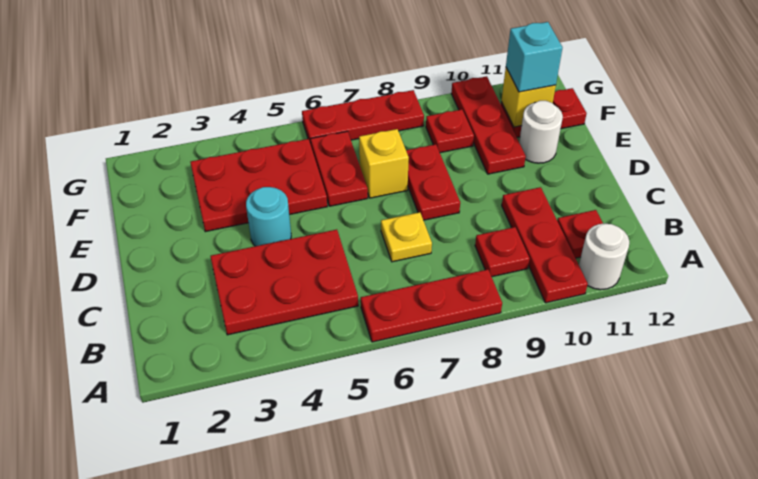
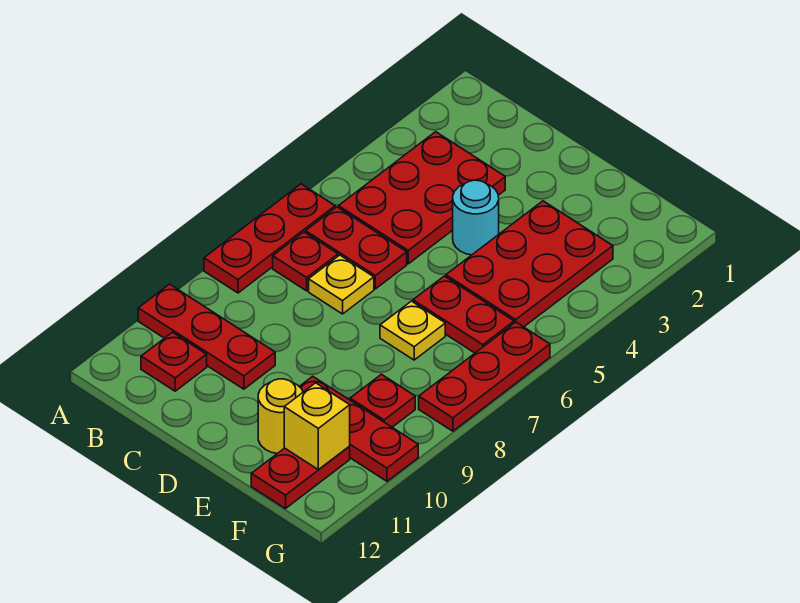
white round brick A11 level 1 -> none
red plate B9 level 1 -> red plate B7 level 1
red plate D8:E8 level 1 -> red plate B6:C6 level 1
yellow brick E7 level 1 -> yellow plate E7 level 1
white round brick E11 level 1 -> yellow round brick E11 level 1
cyan brick F11 level 3 -> none

